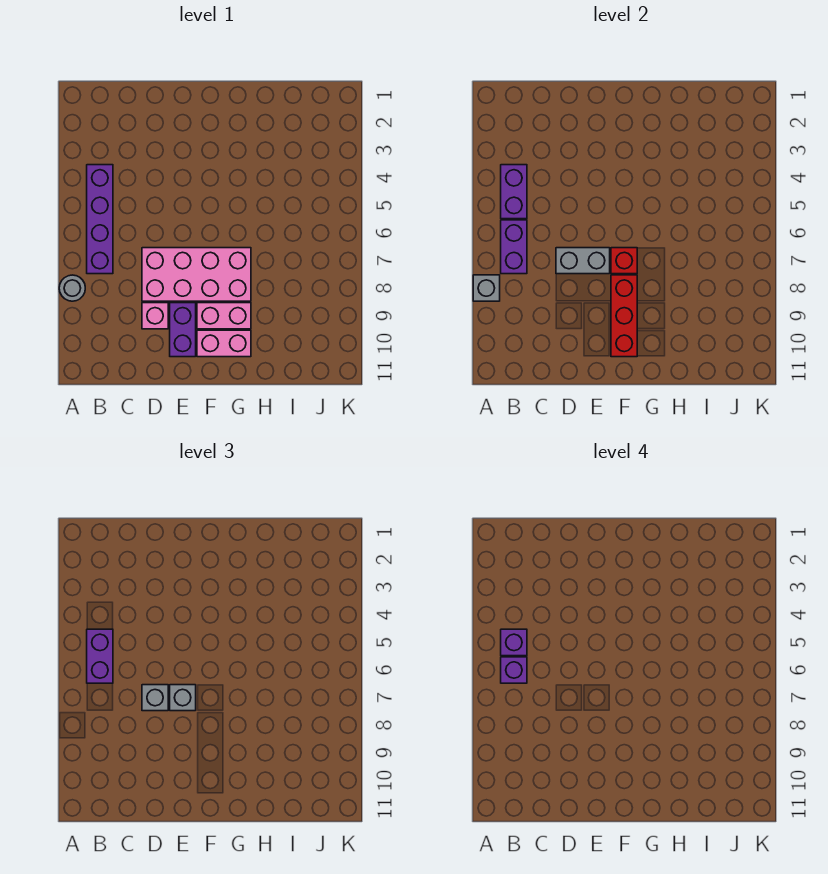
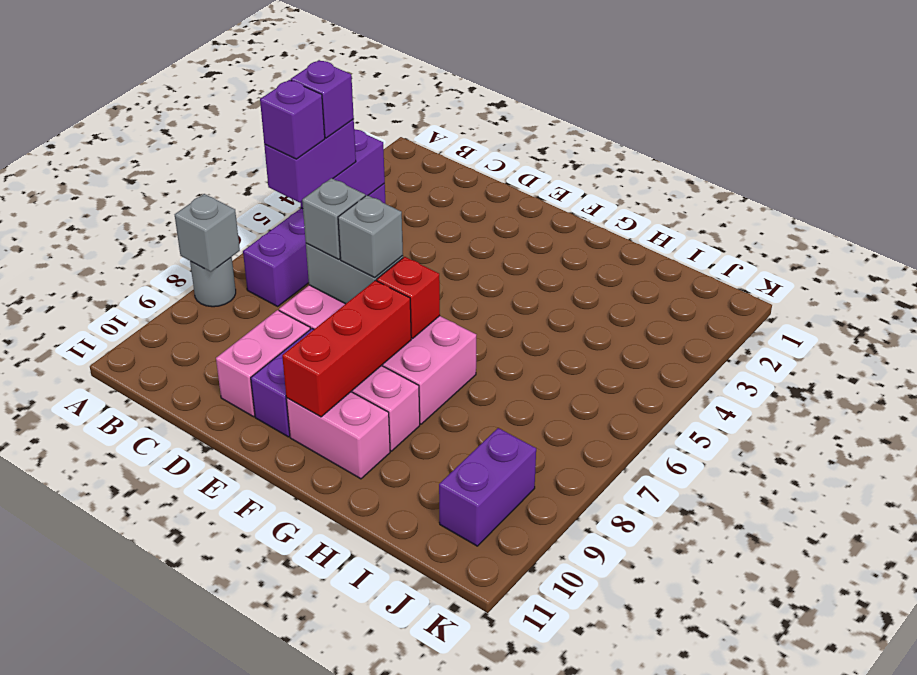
purple brick B6:B7 level 2 -> purple brick J9:J10 level 1
pink brick D9 level 1 -> pink brick D9:D10 level 1

